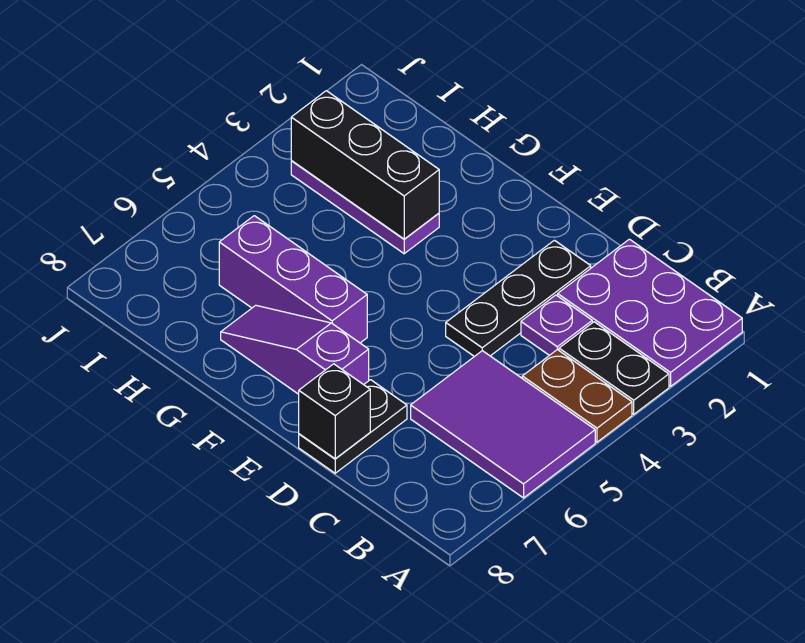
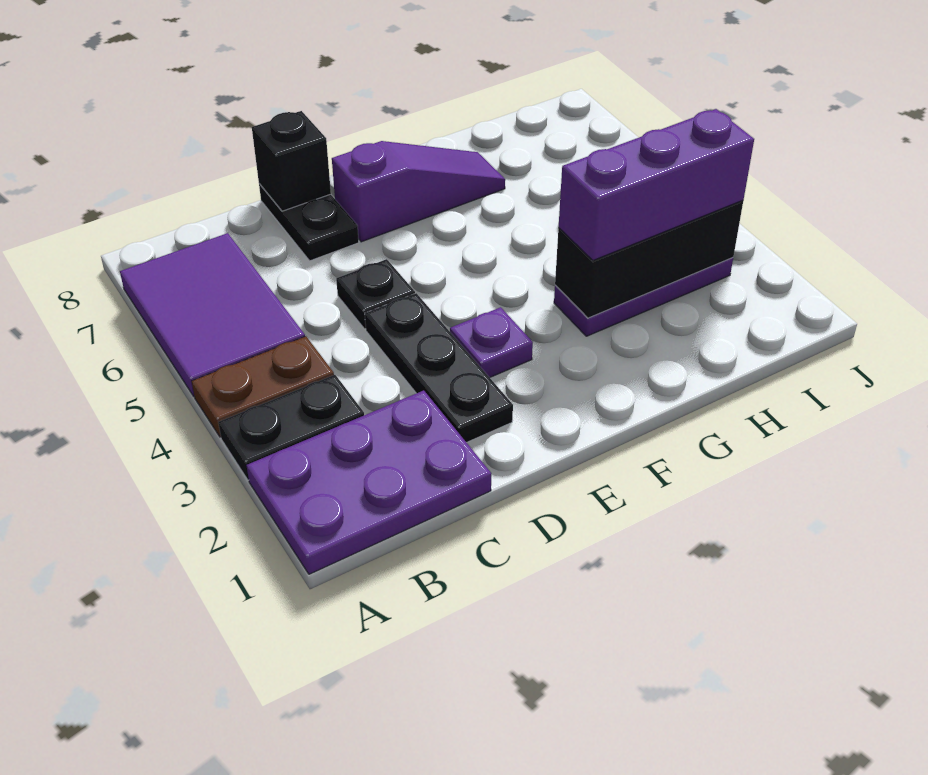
purple tile A5:C6 level 1 -> purple tile A5:B7 level 1
purple plate C3 level 1 -> purple plate E3 level 1
none -> black plate D5 level 1
purple brick F6:H6 level 1 -> purple brick G3:I3 level 3

